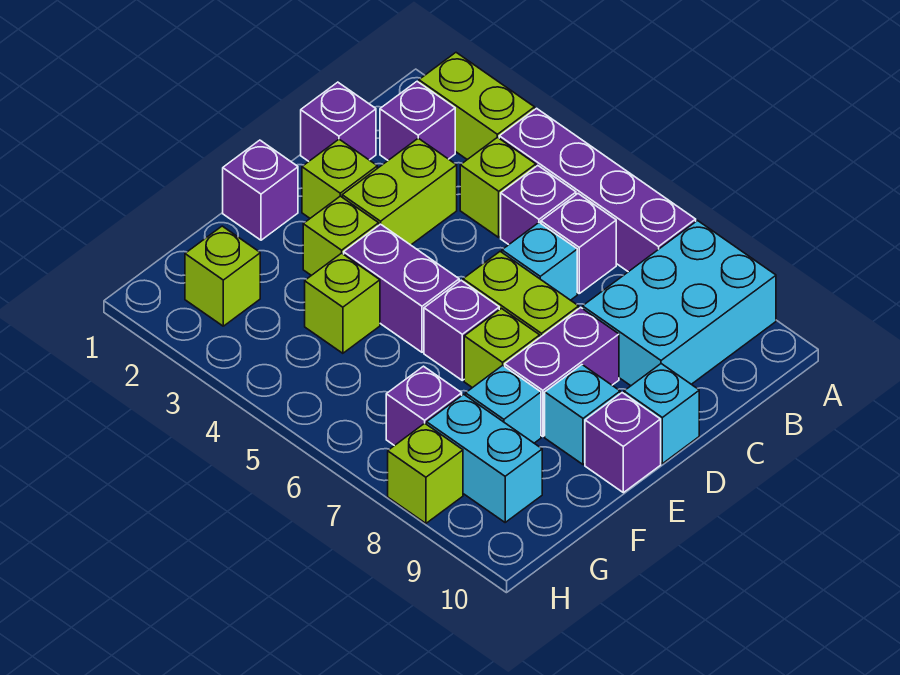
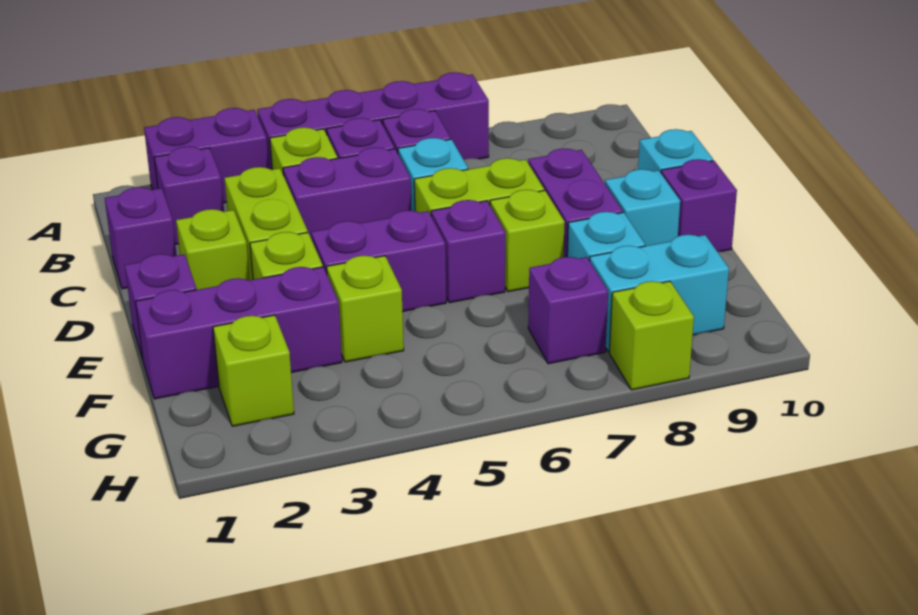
lime brick A2:A3 level 1 -> purple brick A2:A3 level 1
cyan brick A8:C9 level 1 -> none
none -> purple brick C4:C5 level 1
none -> purple brick F1:F3 level 1

